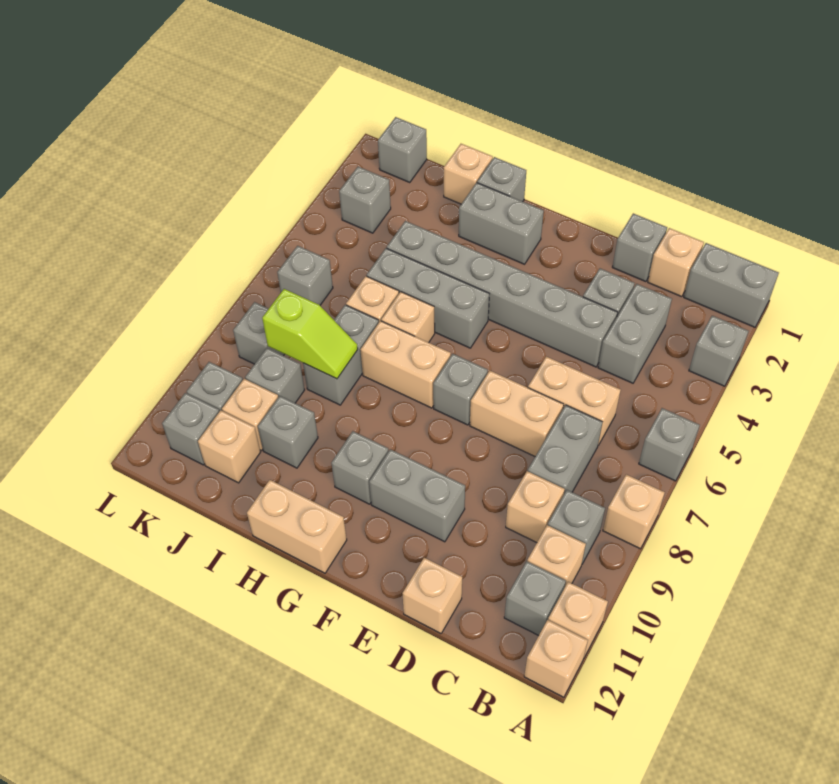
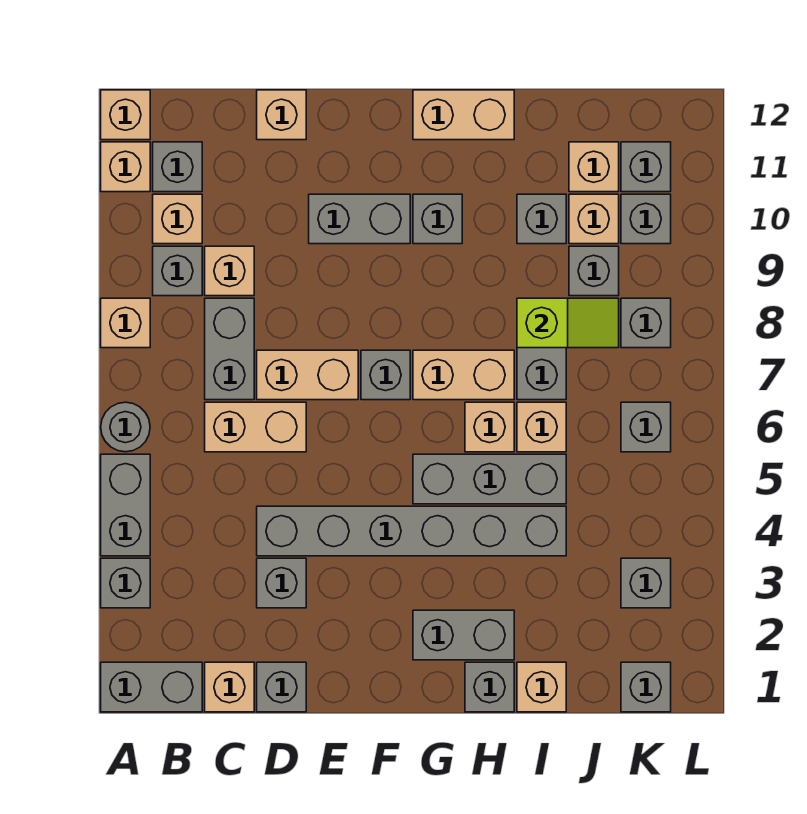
grey brick A6 level 1 -> grey round brick A6 level 1
grey brick C3:C4 level 1 -> grey brick A4:A5 level 1
lime slope I8:J8 level 2 top J -> lime slope I8:J8 level 2 top I

